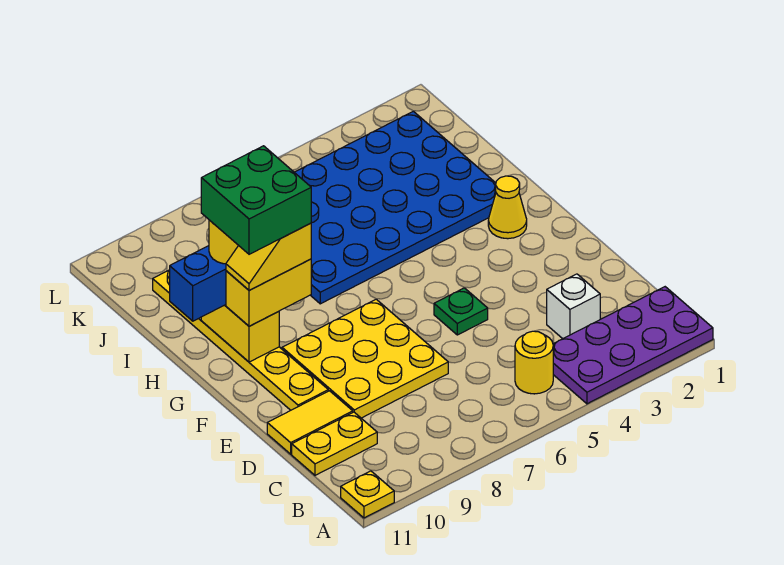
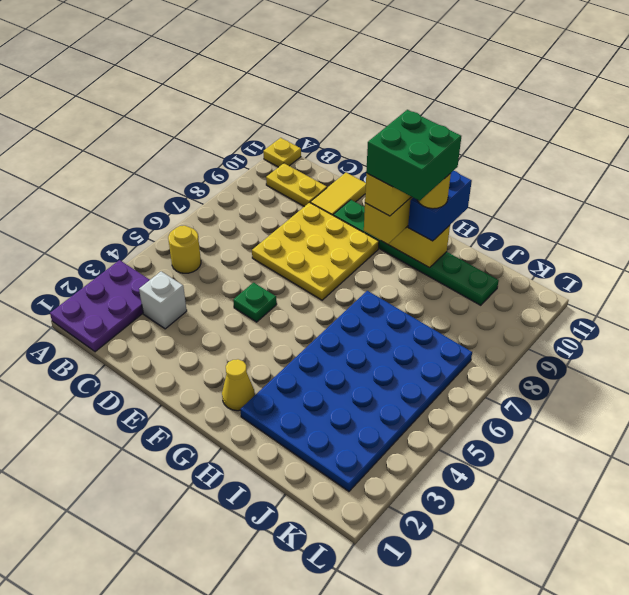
purple plate A1:B4 level 1 -> purple plate A1:B3 level 1
yellow plate C10:C11 level 1 -> yellow plate B10:C10 level 1
yellow plate E10:J10 level 1 -> green plate E10:J10 level 1

